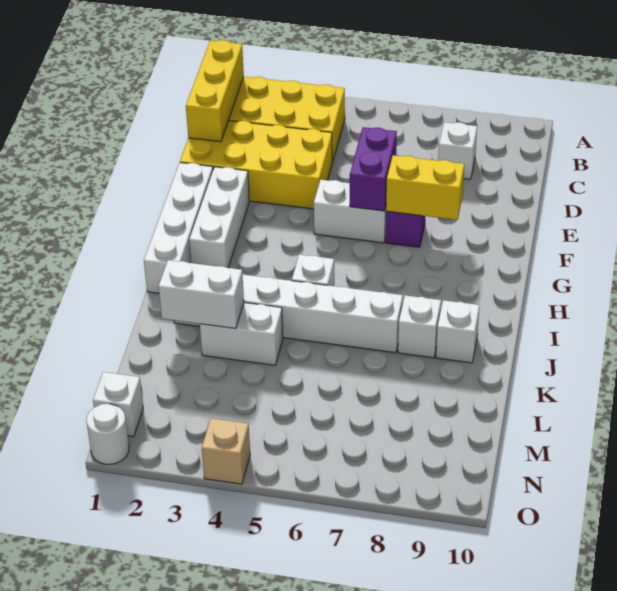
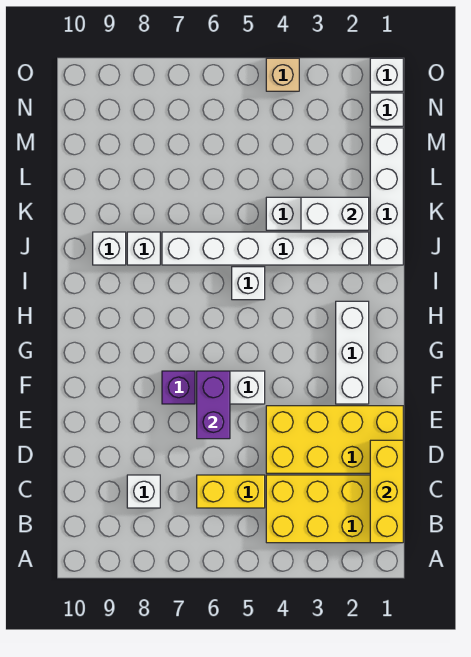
white brick F1:I1 level 1 -> white brick J1:M1 level 1
yellow brick F7:F8 level 2 -> yellow brick C5:C6 level 1
white round brick O1 level 1 -> white brick O1 level 1

